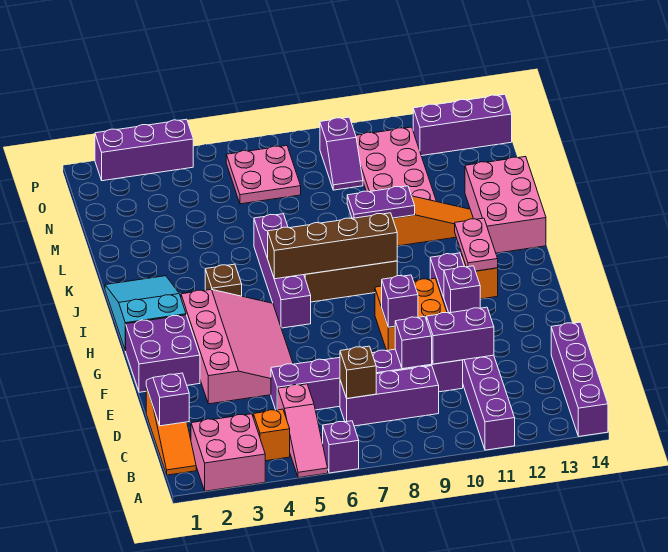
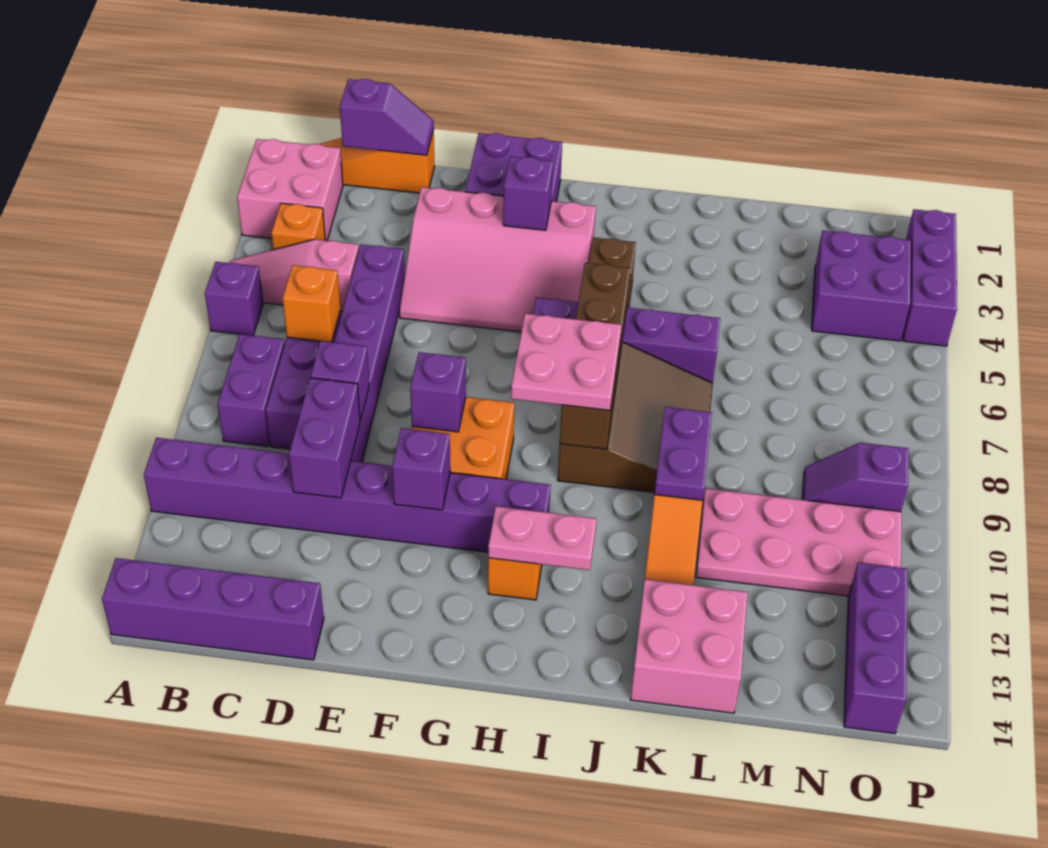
none -> purple brick B8:B9 level 1
brown brick C7 level 2 -> orange brick C7 level 2
none -> purple brick G3 level 2
cyan slope H1:J2 level 1 top H -> none
pink brick J13:L14 level 1 -> pink brick K13:L14 level 1
none -> purple brick N3:O4 level 1
pink plate N6:O7 level 1 -> pink plate H8:I9 level 3

